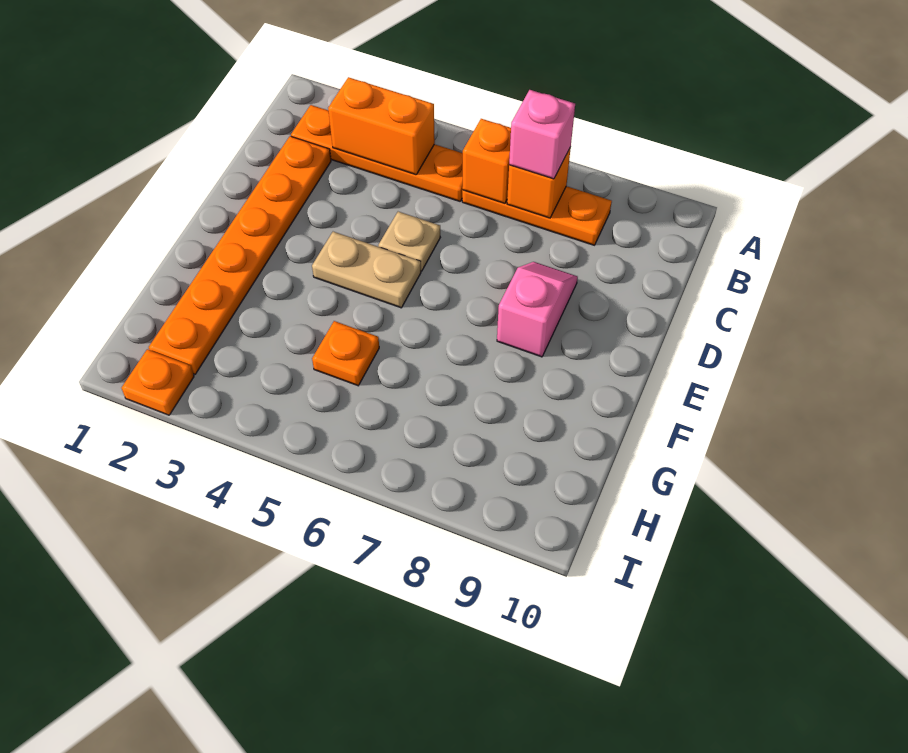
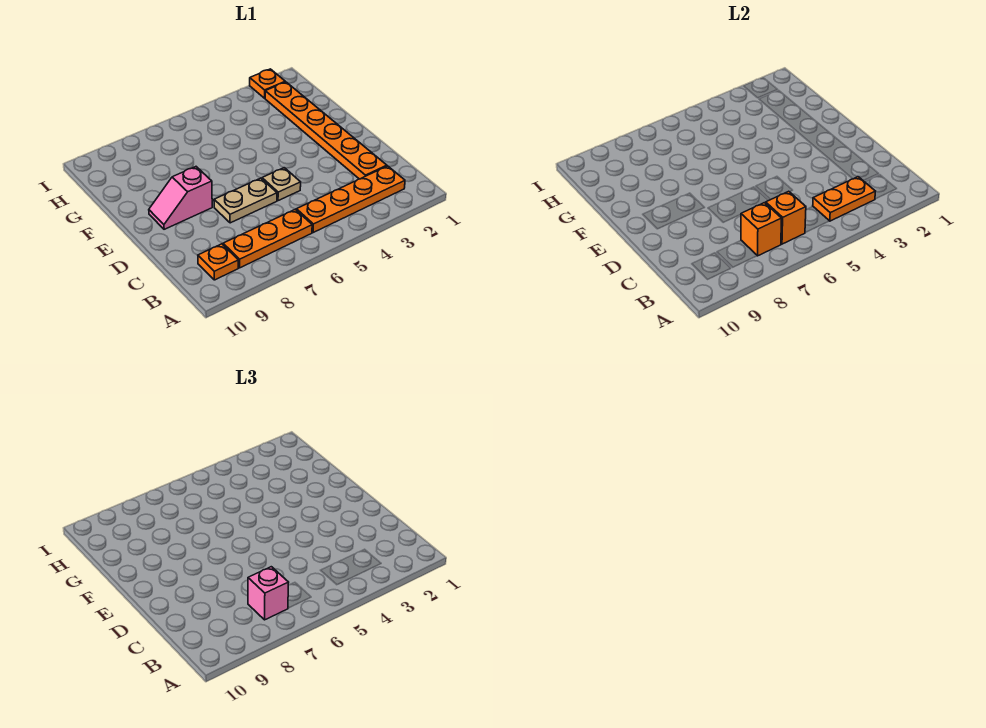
orange brick B3:B4 level 2 -> orange plate B3:B4 level 2
pink slope D8:E8 level 1 top E -> pink slope E8:E9 level 1 top 8
tan plate E4:E5 level 1 -> tan plate D6:D7 level 1
orange plate G5 level 1 -> orange plate B9 level 1

